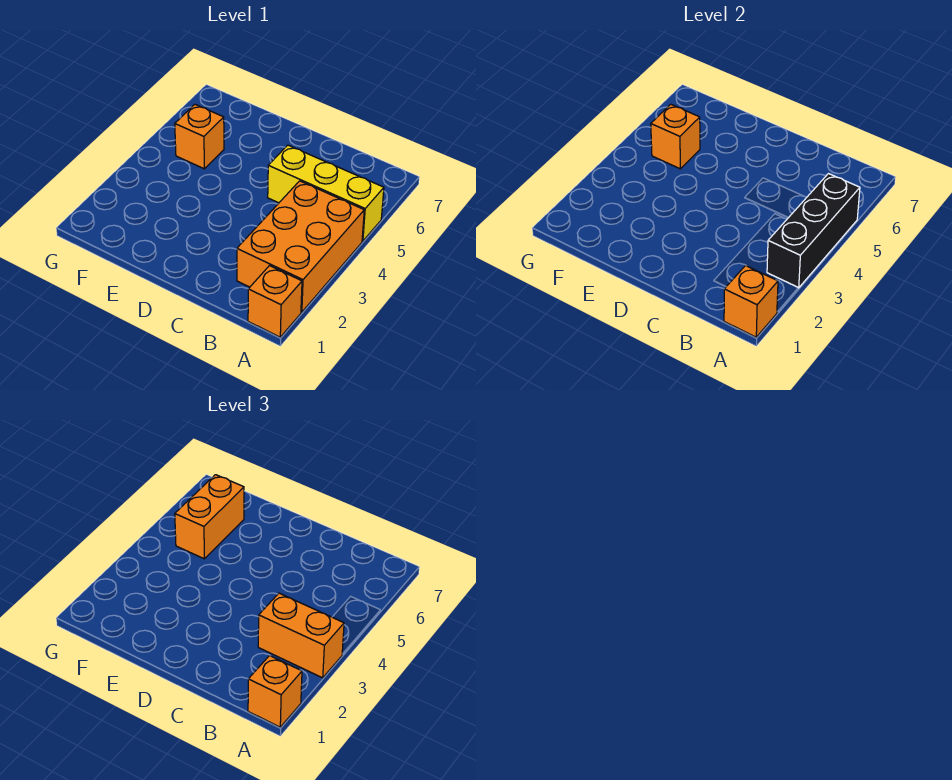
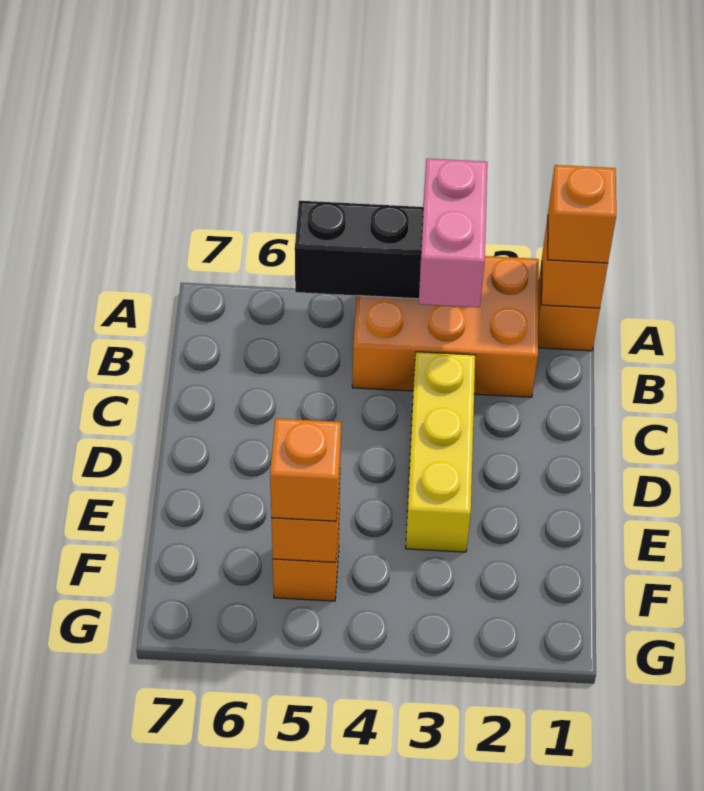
orange brick A3:B3 level 3 -> pink brick A3:B3 level 3
yellow brick A5:C5 level 1 -> yellow brick C3:E3 level 1
orange brick F5:F6 level 3 -> orange brick F5 level 3

